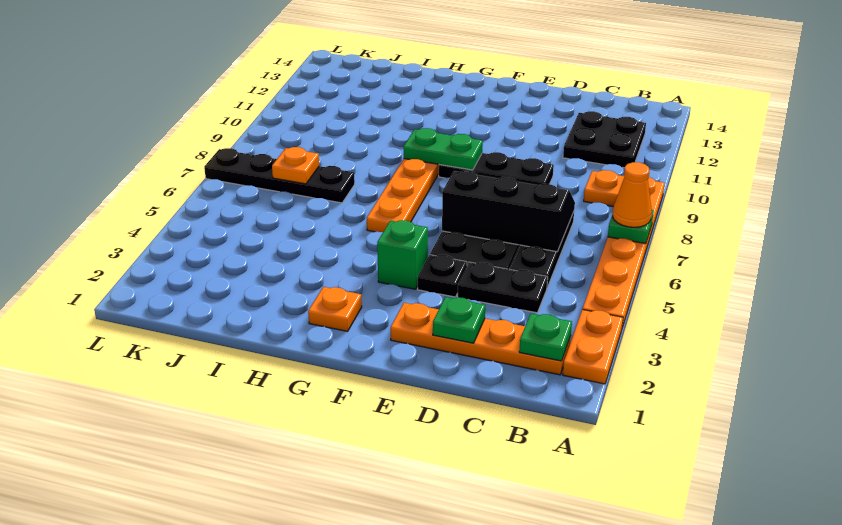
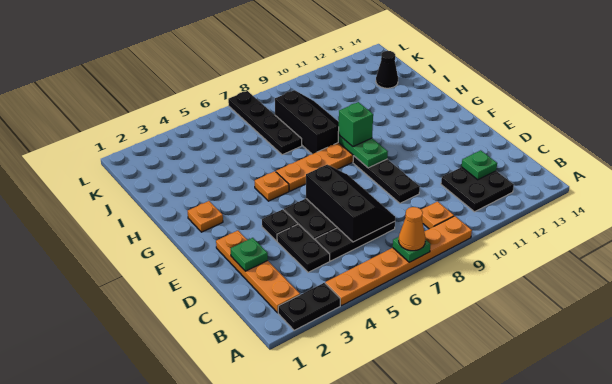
orange plate A2:A3 level 1 -> black plate A2:A3 level 1
green plate B2 level 2 -> green plate C12 level 2
green brick F4 level 1 -> green brick G9 level 3
none -> black slope H8:J9 level 1 top 8
orange plate J7 level 2 -> orange plate G5 level 1
none -> black cone J13 level 1

